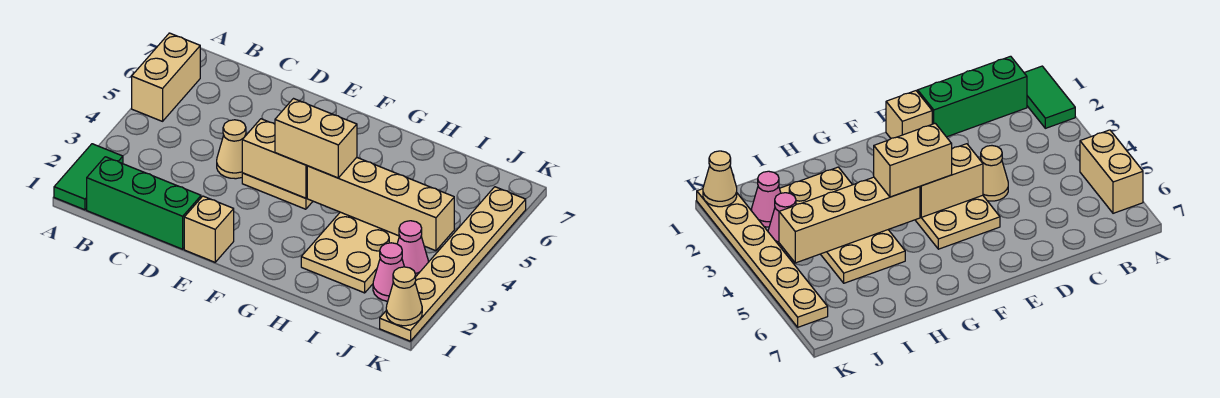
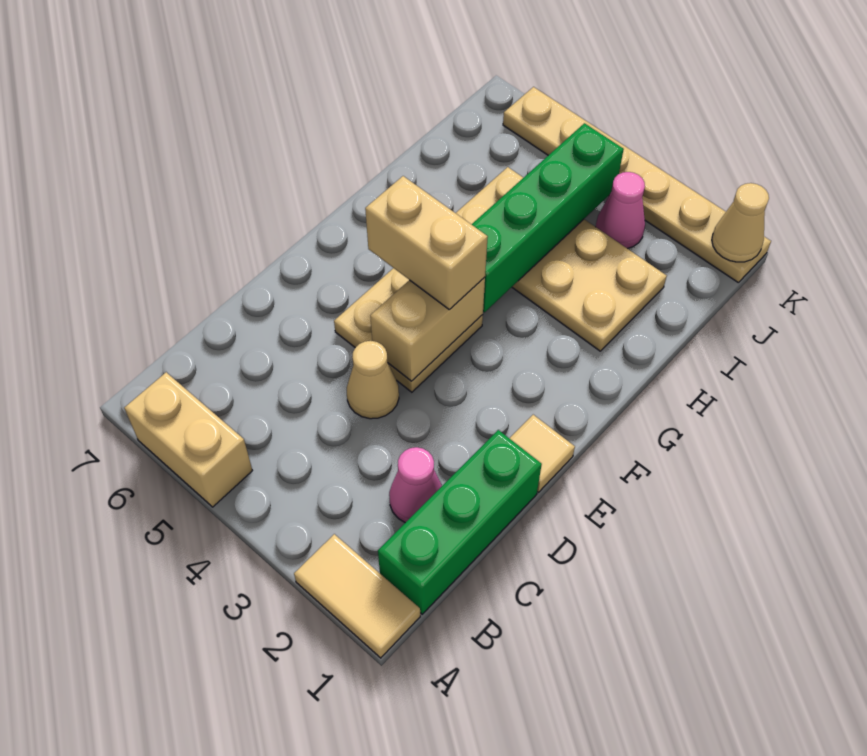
green tile A1:A2 level 1 -> tan tile A1:A2 level 1
tan brick E1 level 1 -> tan tile E1 level 1
tan brick F4:G4 level 3 -> tan brick F4:F5 level 3
tan brick G4:J4 level 2 -> green brick G4:J4 level 2
pink cone J2 level 1 -> pink cone C2 level 1

